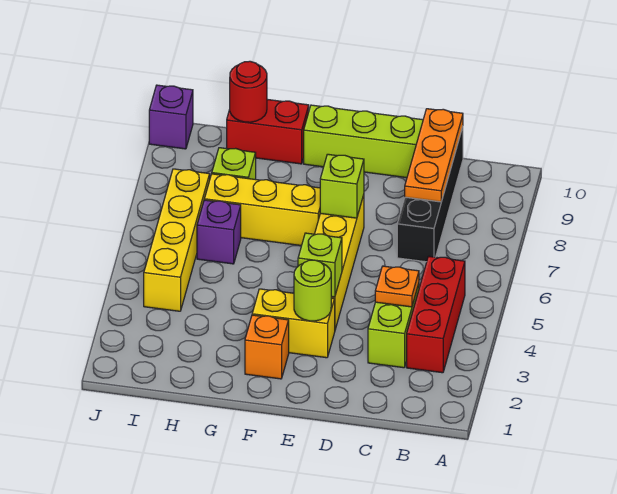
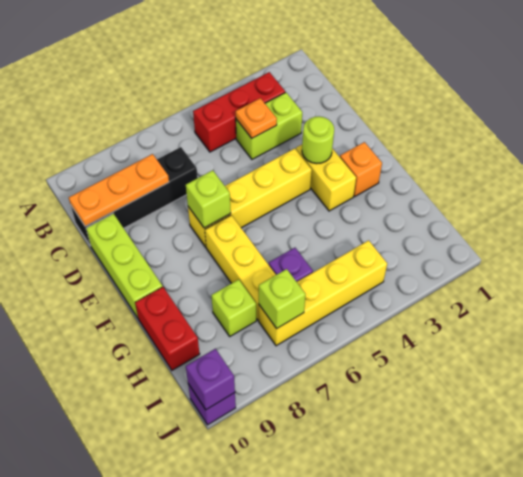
lime brick E4 level 2 -> lime brick I7 level 2
red round brick H10 level 2 -> none
none -> purple brick J10 level 2

